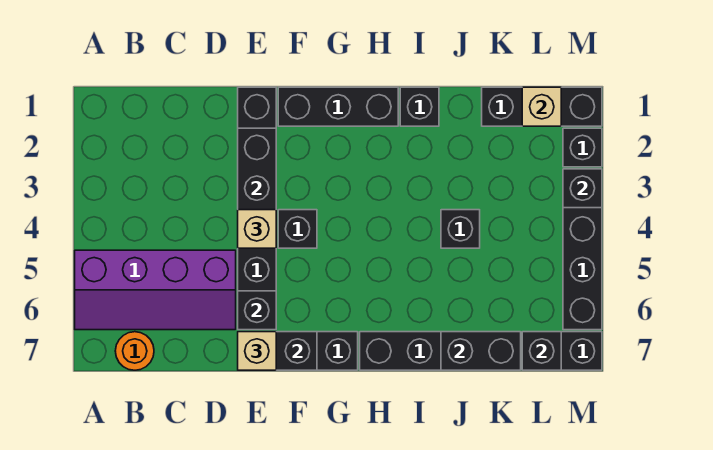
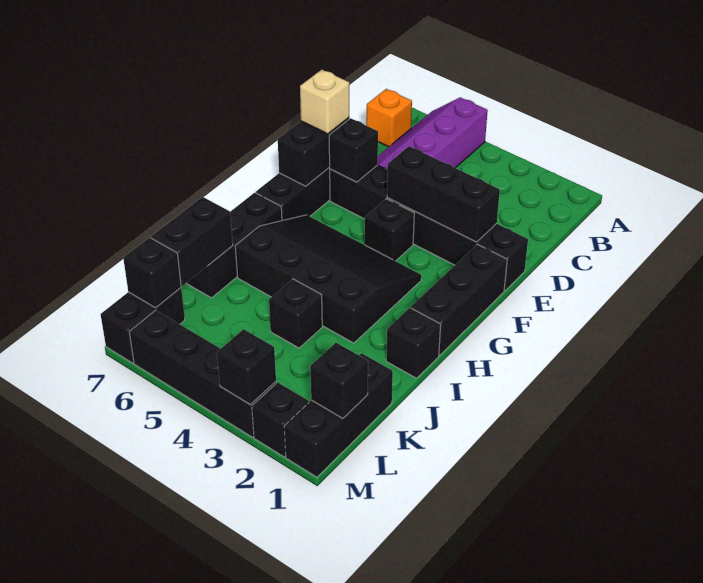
orange round brick B7 level 1 -> orange brick B7 level 1
tan brick E4 level 3 -> none
none -> black slope G3:I6 level 1 top I
tan brick L1 level 2 -> black brick L1 level 2

